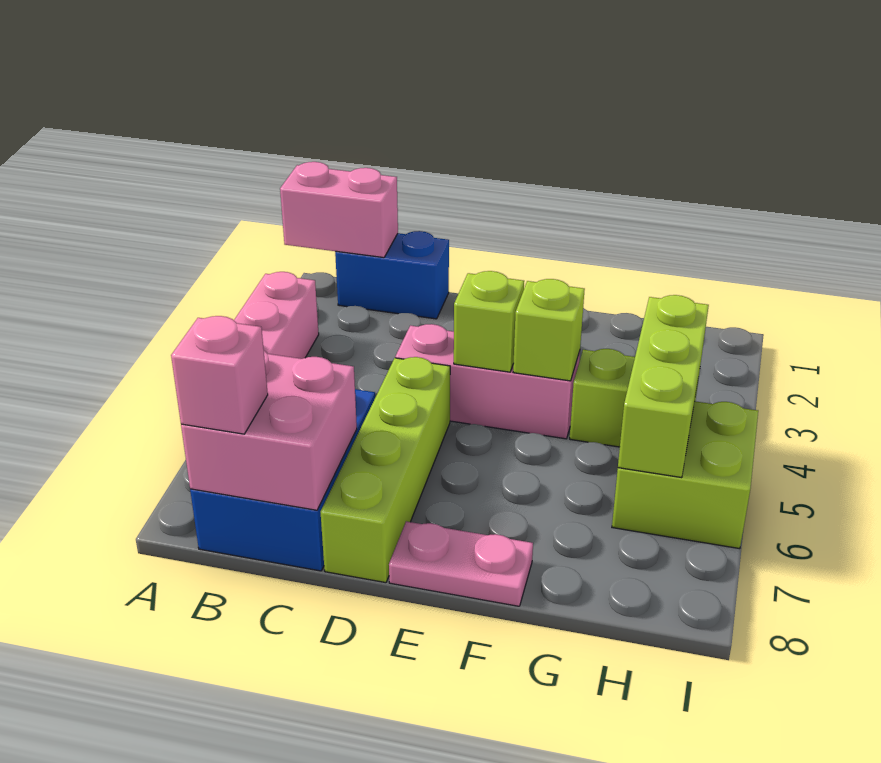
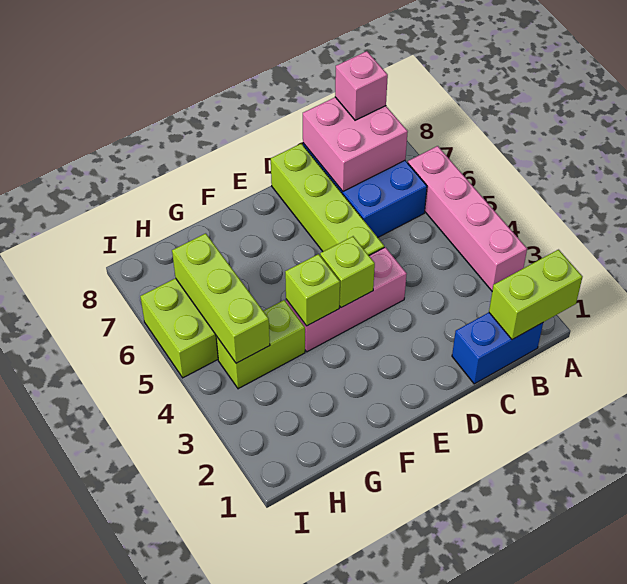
pink brick A1:B1 level 2 -> lime brick A1:B1 level 2
pink plate E8:F8 level 1 -> none

